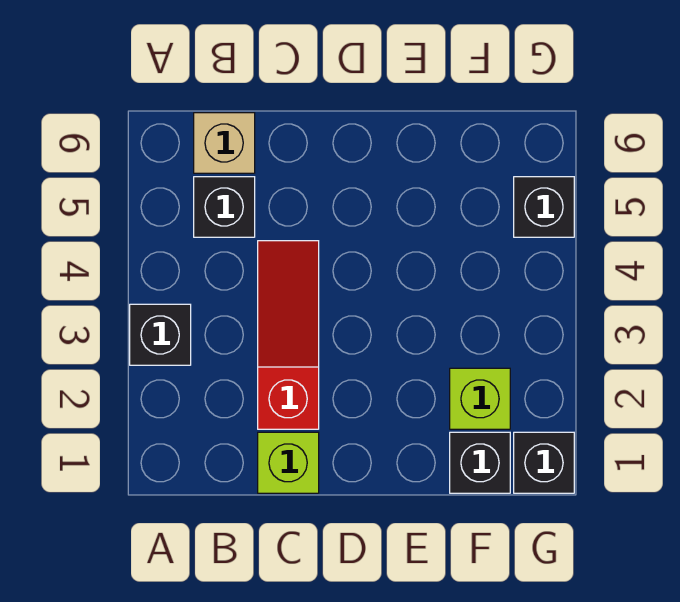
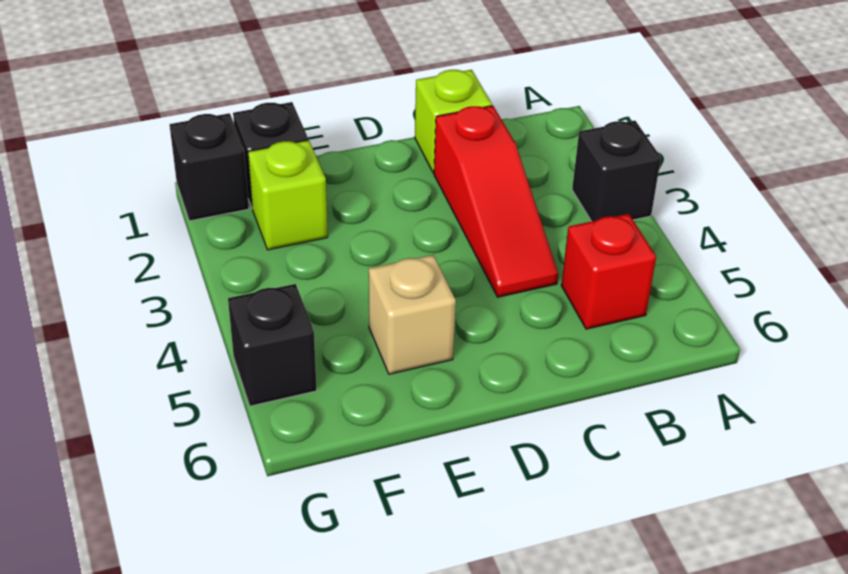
black brick B5 level 1 -> red brick B5 level 1
tan brick B6 level 1 -> tan brick E5 level 1

